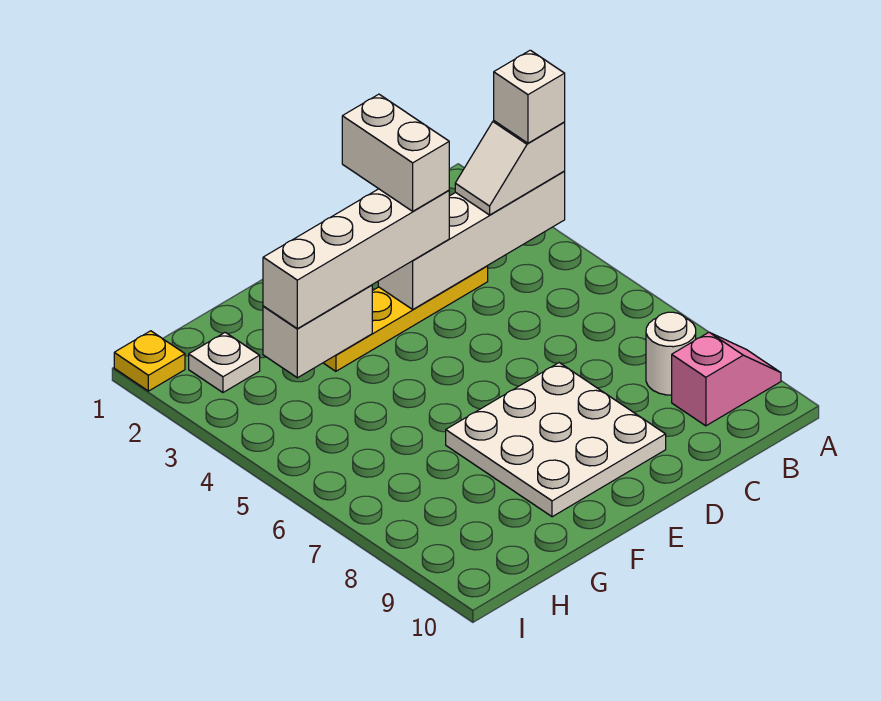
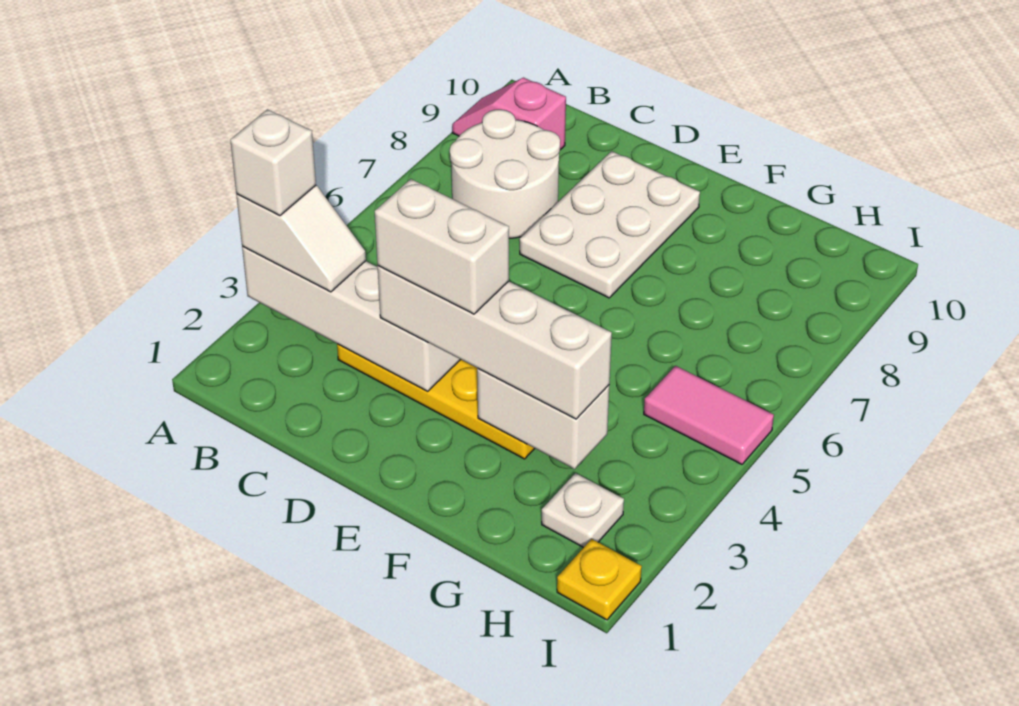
white round brick B8 level 1 -> white round brick B7:C8 level 1
white brick D2:D3 level 4 -> white brick D3:E3 level 4
white plate D7:F9 level 1 -> white plate D7:E9 level 1
none -> pink tile H5:I5 level 1

